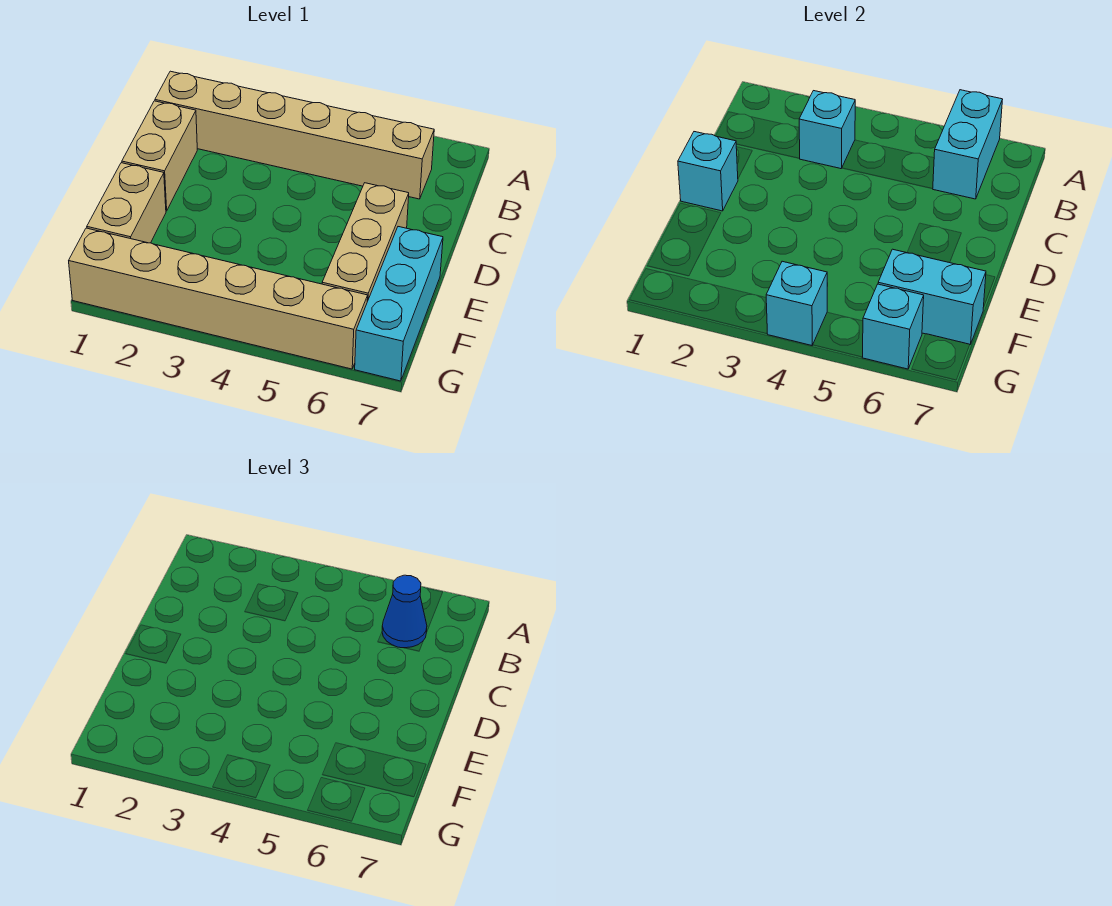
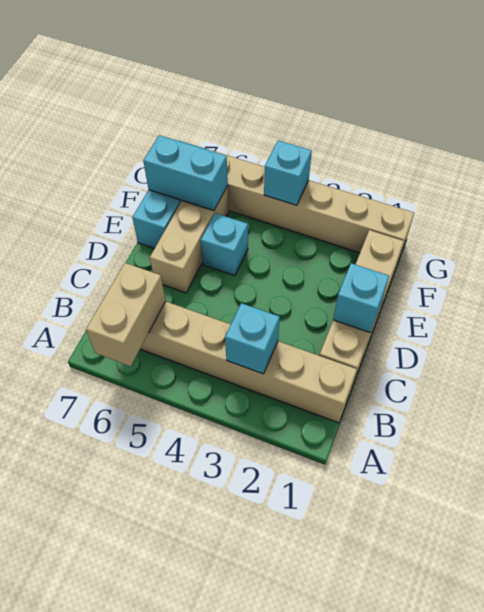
cyan brick A6:B6 level 2 -> tan brick A6:B6 level 2
blue cone B6 level 3 -> none
cyan brick G6 level 2 -> cyan brick E5 level 1

